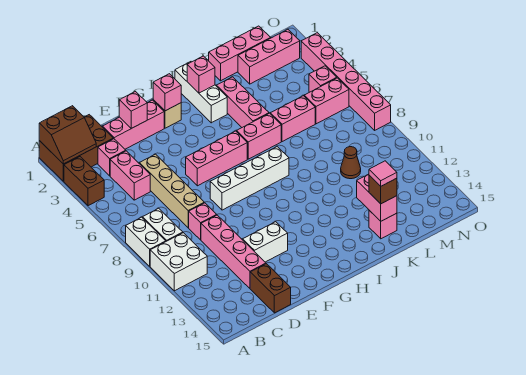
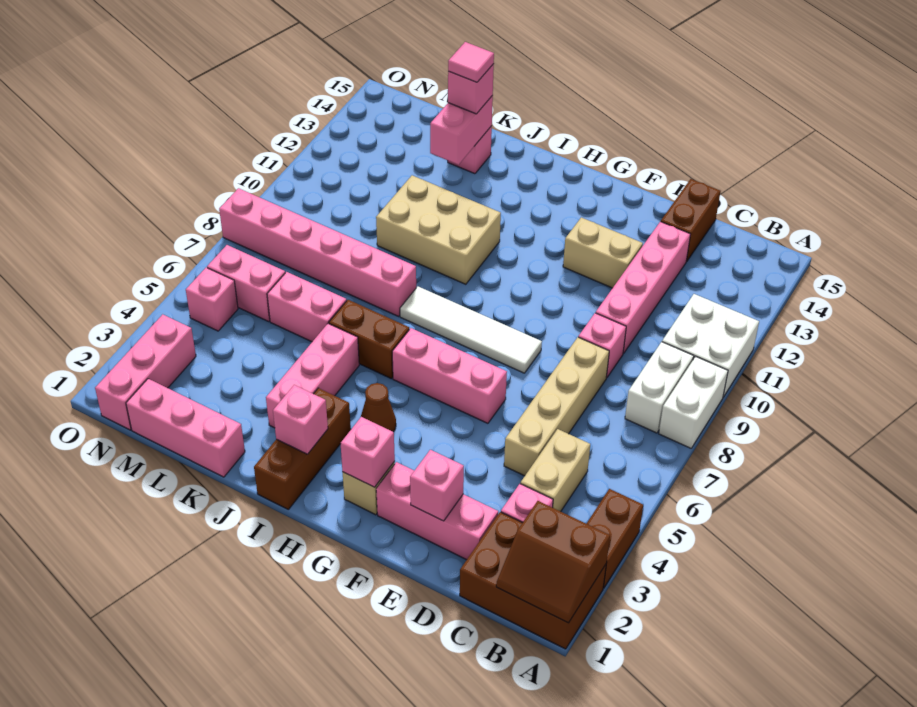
brown slope A1:B2 level 2 top 1 -> brown slope A1:B2 level 2 top 2
pink brick C4:C5 level 1 -> tan brick C4:C5 level 1
white brick E12:F12 level 1 -> tan brick E12:F12 level 1
white brick F8:I8 level 1 -> white tile F8:I8 level 1
white brick I1:I3 level 1 -> brown brick I1:I3 level 1
pink brick I6:J6 level 1 -> brown brick I6:J6 level 1
none -> tan brick I10:K11 level 1
brown brick K14 level 3 -> pink brick K14 level 3
pink brick L2:N2 level 1 -> pink brick N1:N3 level 1
brown cone L10 level 1 -> brown cone H4 level 1
pink brick O3:O8 level 1 -> pink brick J8:O8 level 1

